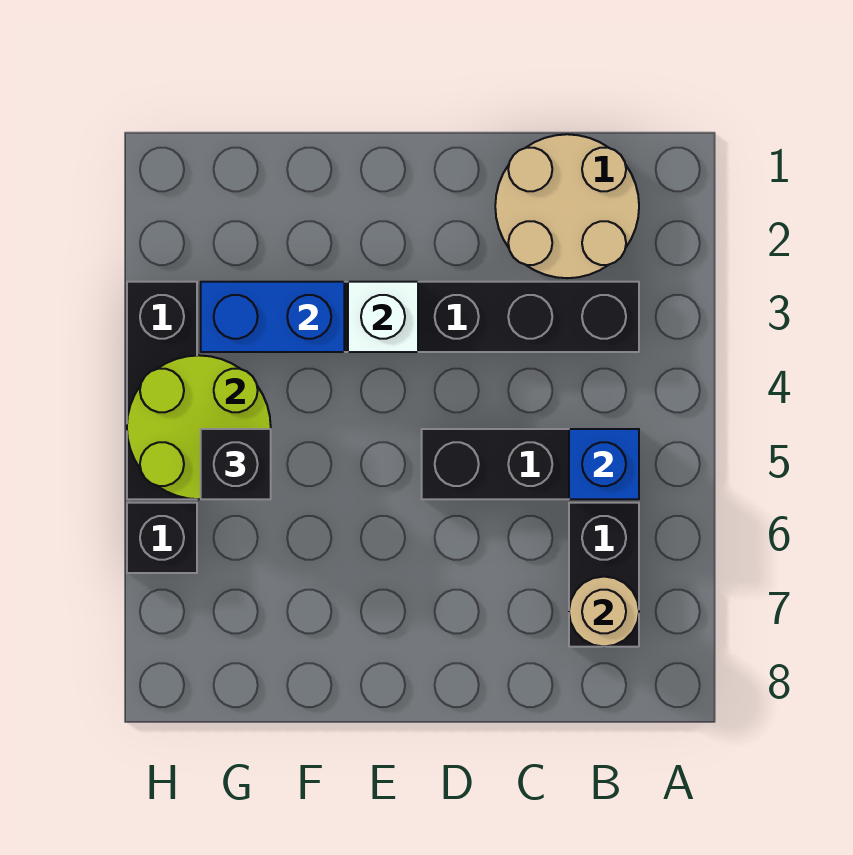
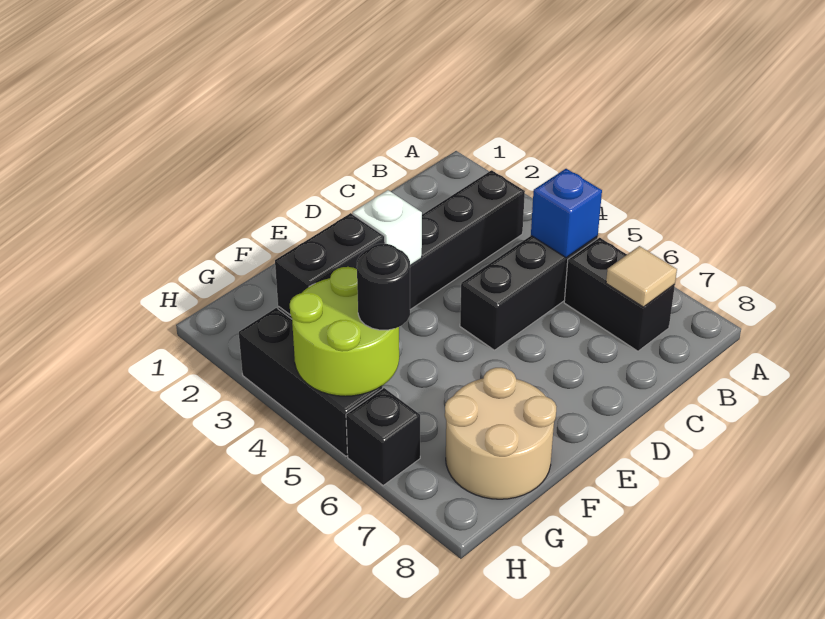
tan round brick B1:C2 level 1 -> tan round brick F7:G8 level 1
tan round brick B7 level 2 -> tan tile B7 level 2
blue brick F3:G3 level 2 -> black brick F3:G3 level 2
black brick G5 level 3 -> black round brick G5 level 3

